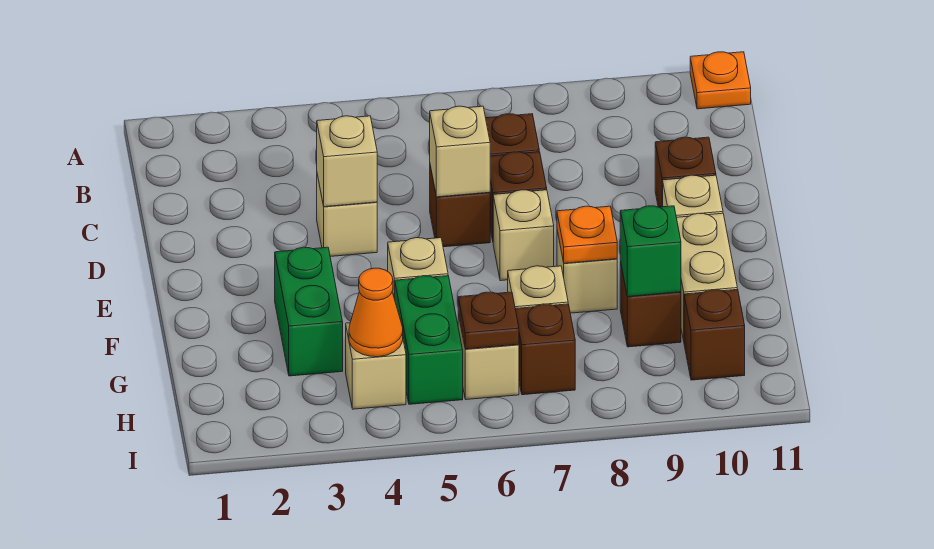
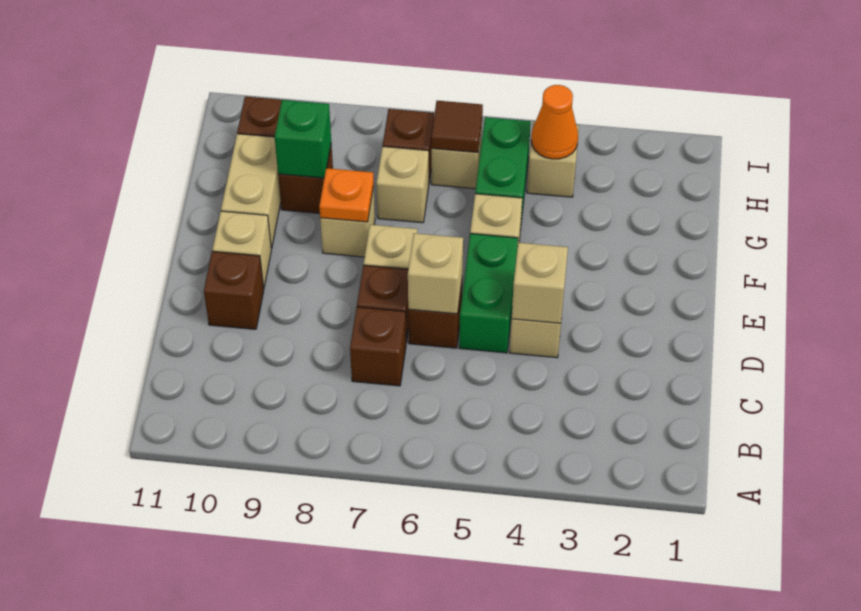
orange plate A11 level 1 -> none
green brick F3:G3 level 1 -> green brick D5:E5 level 1
brown plate H6 level 2 -> brown tile H6 level 2

